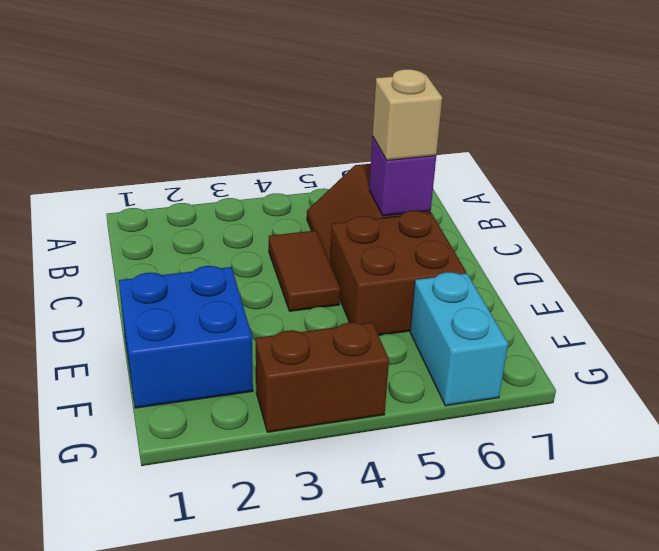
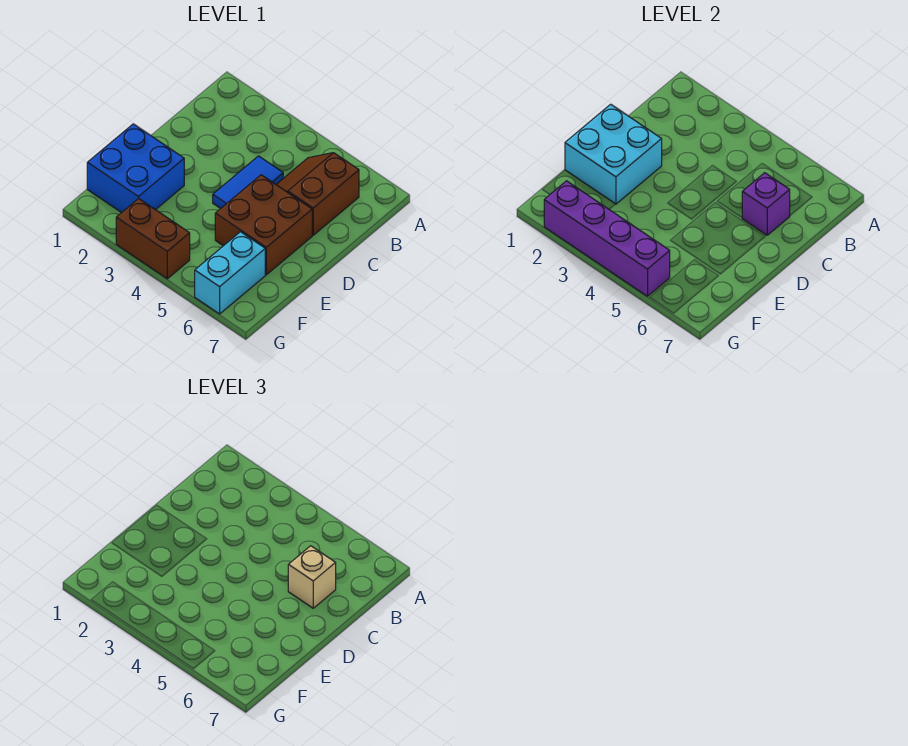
brown tile C4:D4 level 1 -> blue tile C4:D4 level 1
none -> cyan brick D1:E2 level 2
none -> purple brick G2:G5 level 2

